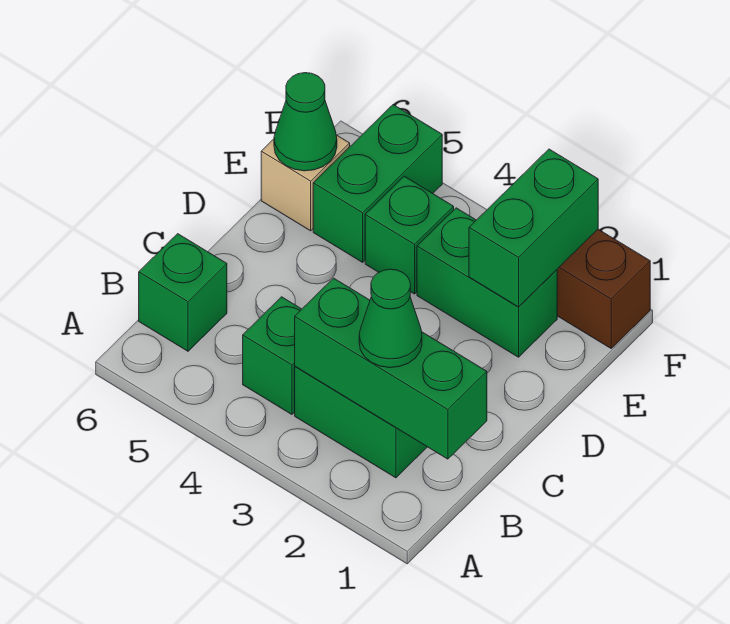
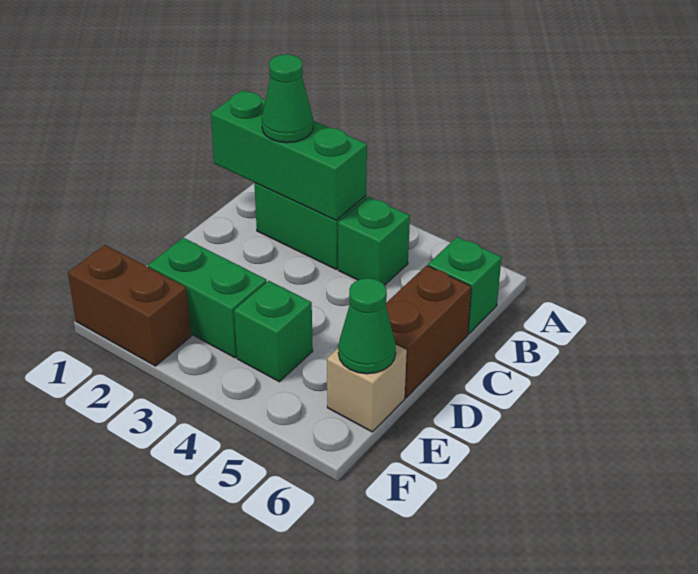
none -> brown brick C6:D6 level 1
green brick E2:F2 level 2 -> none
green brick E5:F5 level 1 -> none

